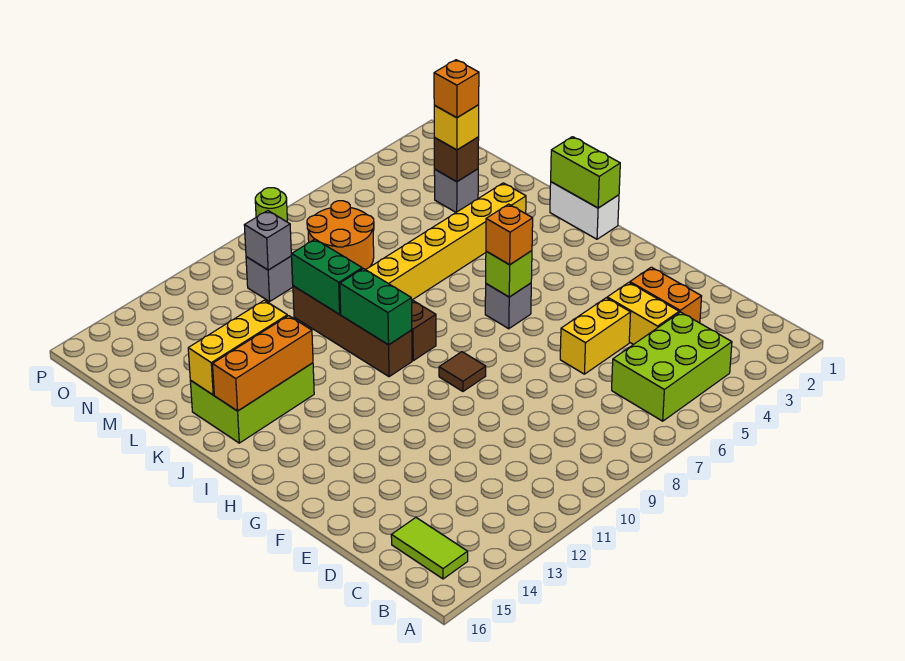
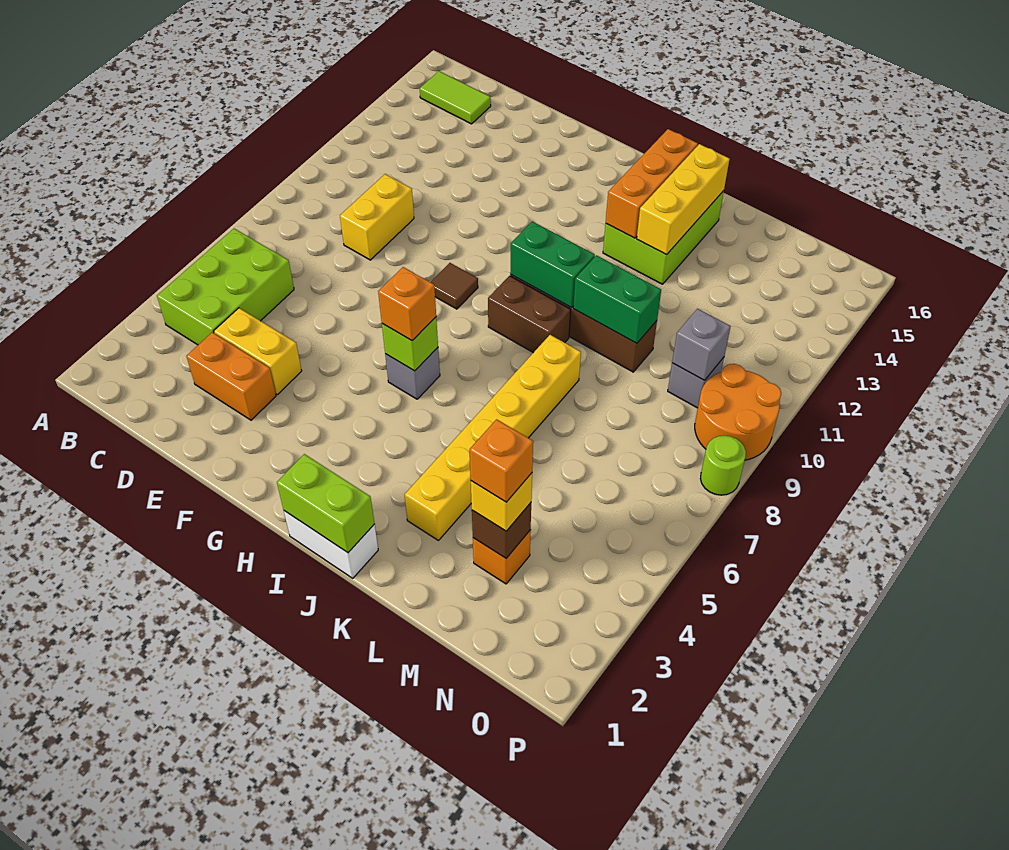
yellow brick E5:E6 level 1 -> yellow brick D9:D10 level 1
grey brick M3 level 1 -> orange brick M3 level 1
orange round brick M7:N8 level 1 -> orange round brick O9:P10 level 1

